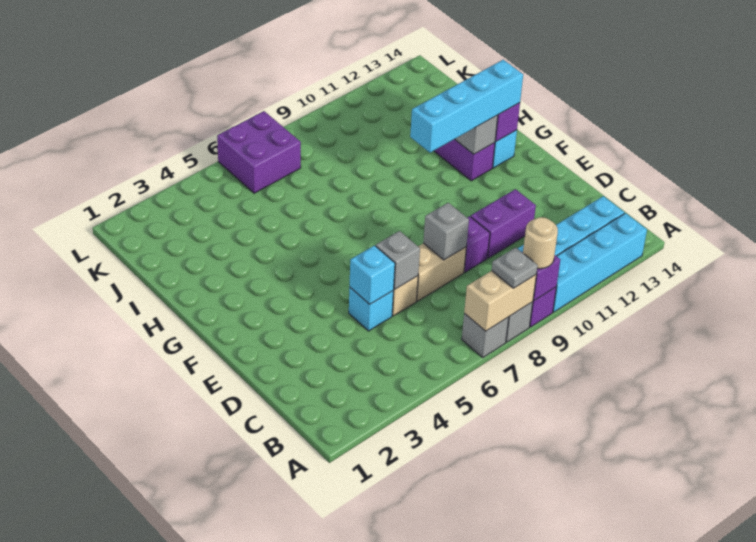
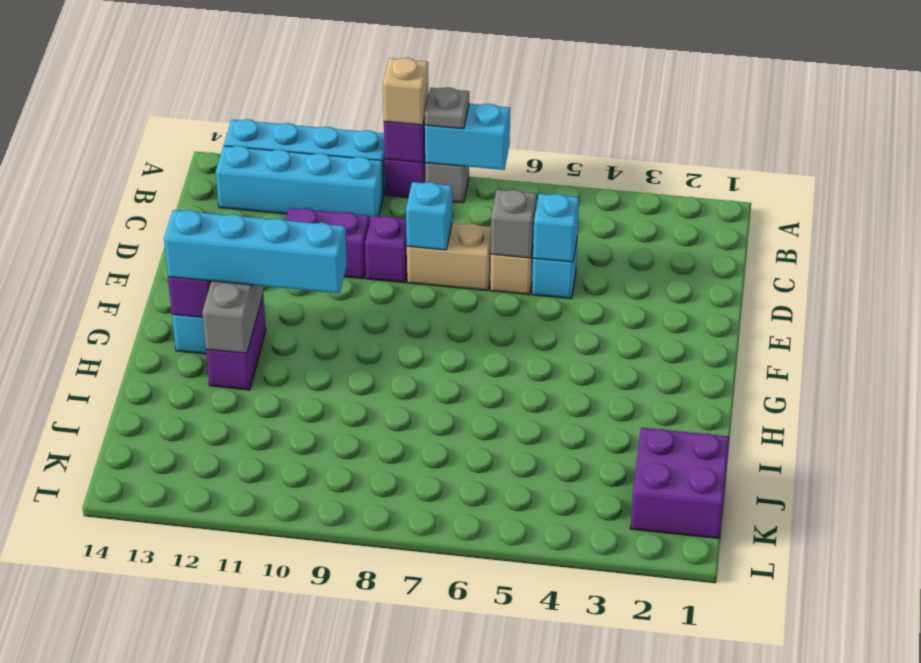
grey brick A7 level 1 -> none
tan brick A7:A8 level 2 -> cyan brick A7:A8 level 2
tan round brick A9 level 3 -> tan brick A9 level 3
grey brick D8 level 2 -> cyan brick D8 level 2
purple brick K6:L7 level 1 -> purple brick J1:K2 level 1

